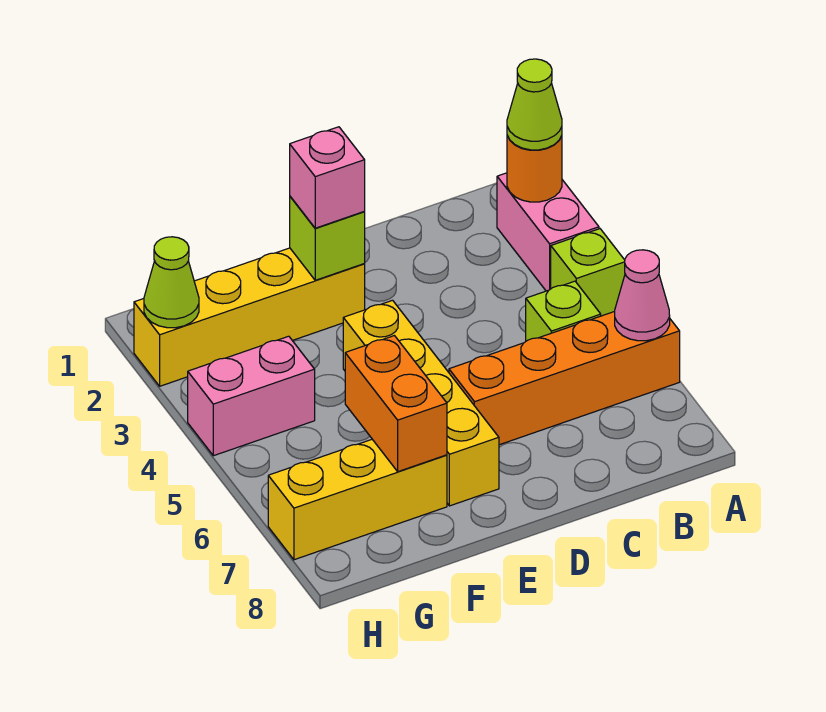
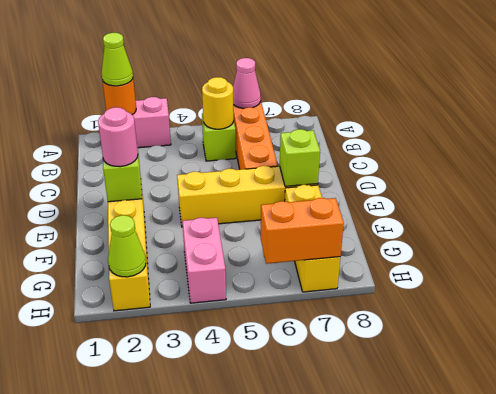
lime brick A4 level 1 -> lime brick E7 level 2
none -> yellow round brick B5 level 2
pink brick E2 level 3 -> pink round brick E2 level 3
orange brick F6:F7 level 2 -> orange brick H6:H7 level 2

